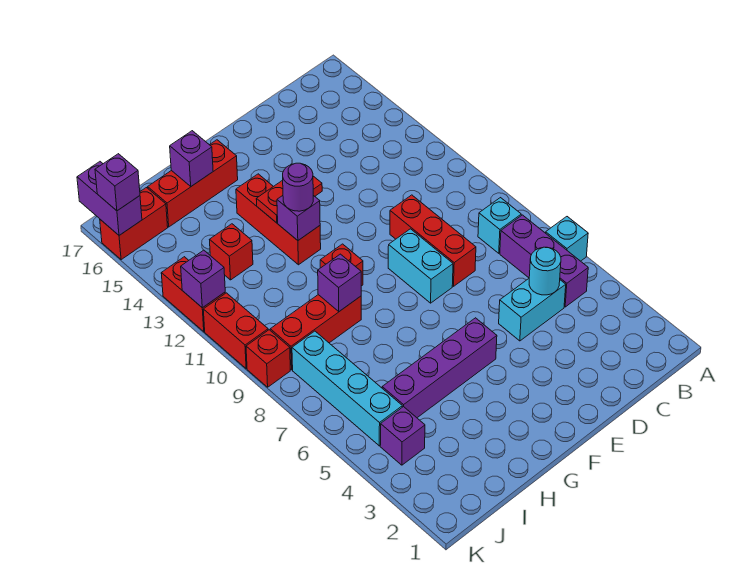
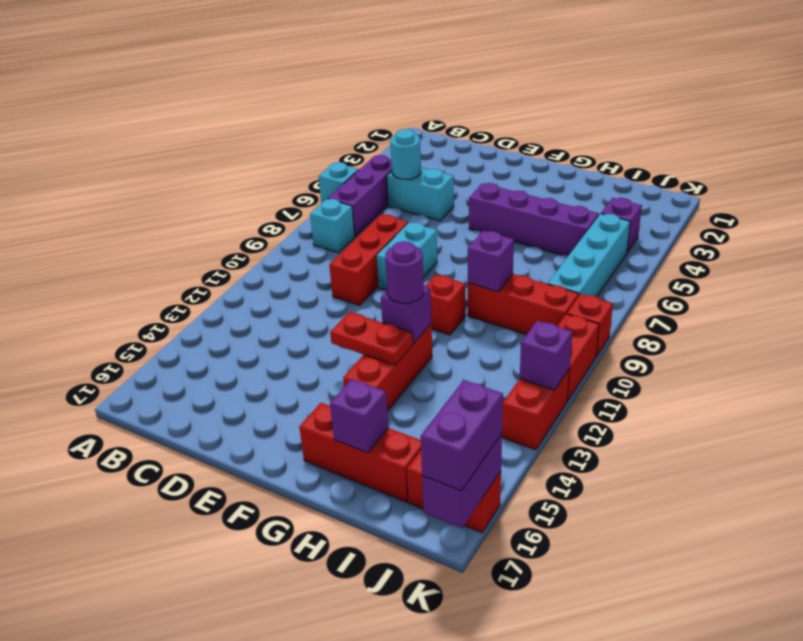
red brick I13 level 1 -> none
purple brick K16 level 3 -> purple brick K16:K17 level 3

